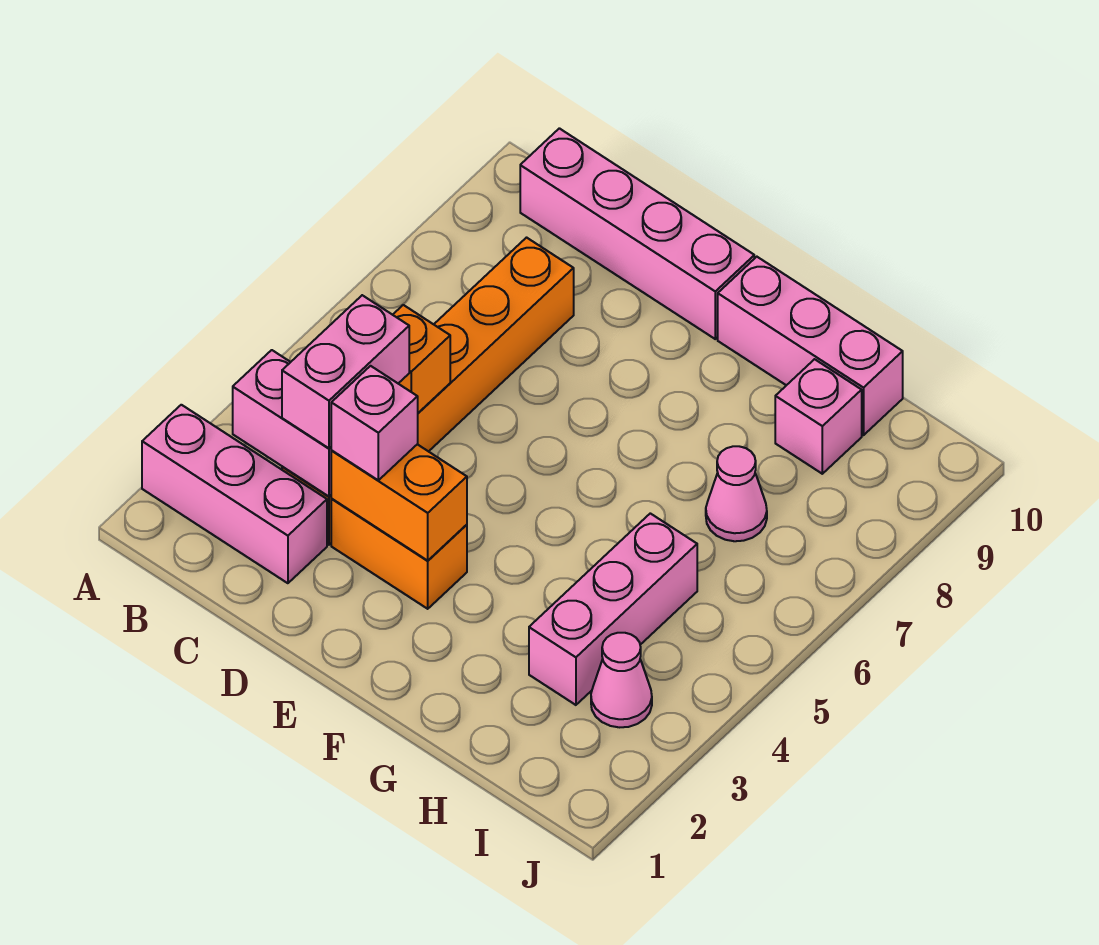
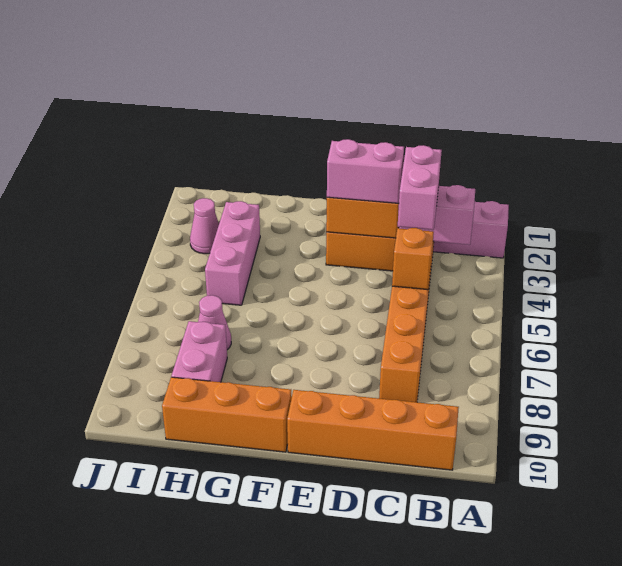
pink brick B10:E10 level 1 -> orange brick B10:E10 level 1
pink brick D3 level 3 -> pink brick D3:E3 level 3
pink brick F10:H10 level 1 -> orange brick F10:H10 level 1
pink brick H9 level 1 -> pink brick H8:H9 level 1

